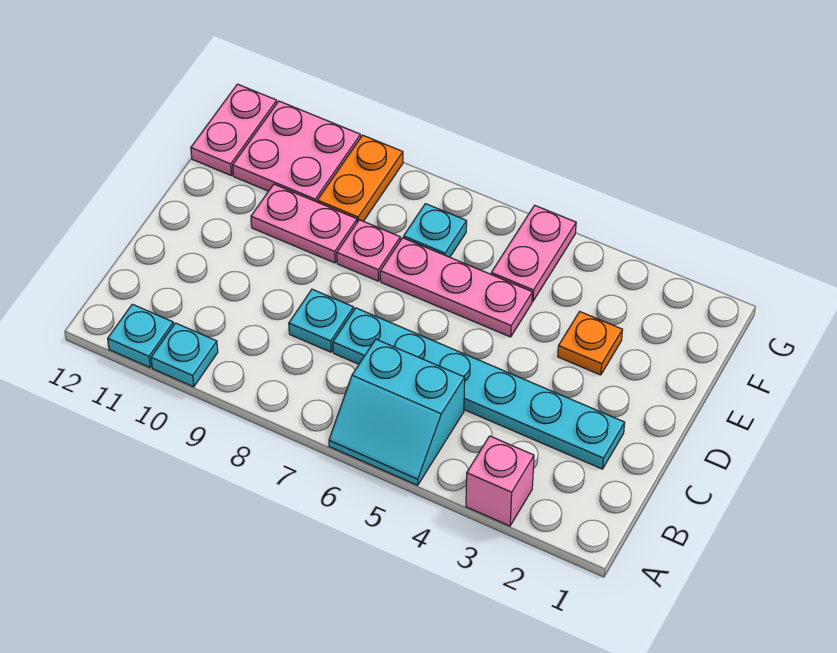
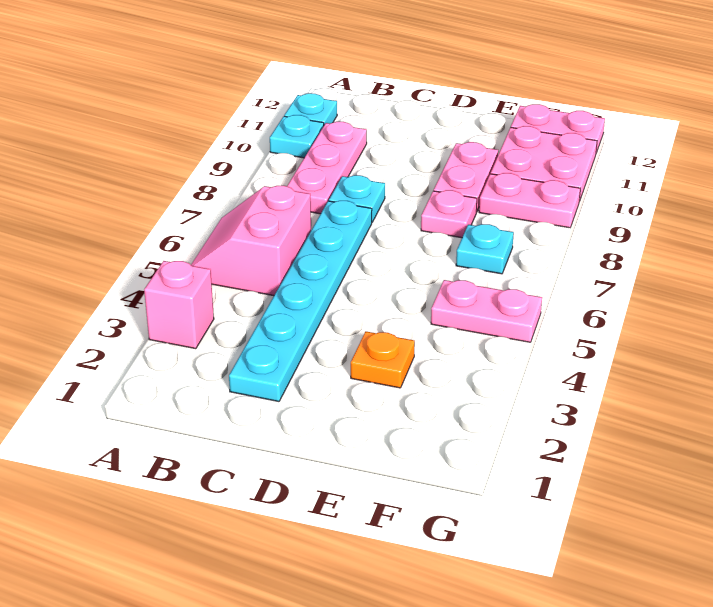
cyan slope A5:B6 level 1 top B -> pink slope A5:B6 level 1 top B
pink plate E5:E7 level 1 -> pink plate B8:B10 level 1
orange plate F9:G9 level 1 -> pink plate F9:G9 level 1

